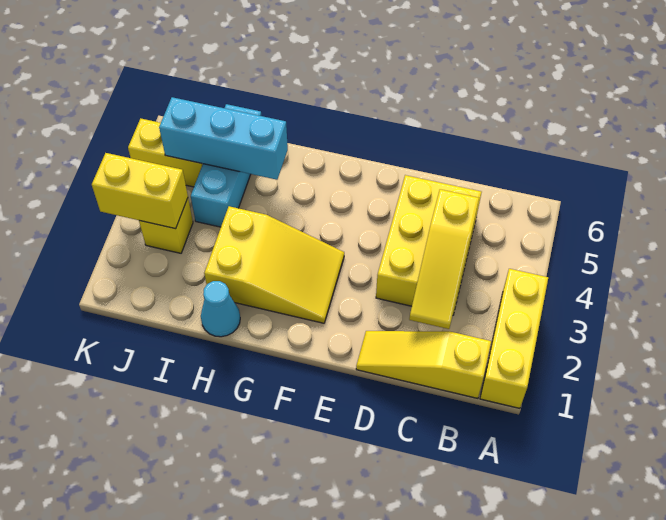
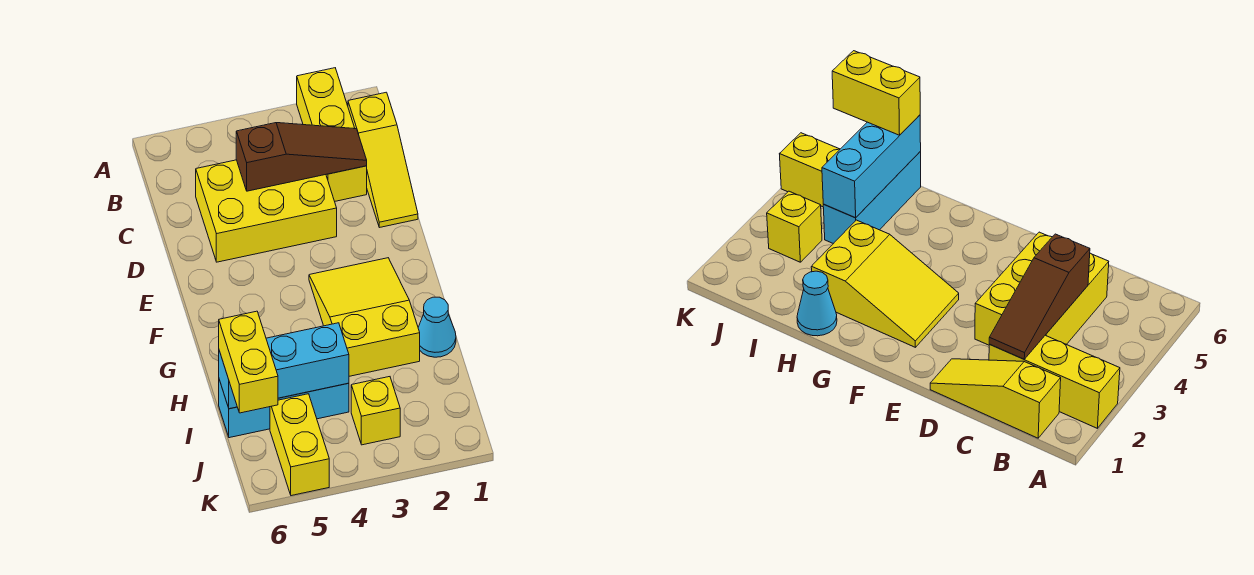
yellow brick A1:A3 level 1 -> yellow brick A2:C2 level 1
yellow slope C2:C4 level 2 top 4 -> brown slope C2:C4 level 2 top 4
cyan brick H5:J5 level 2 -> cyan brick I4:I6 level 2
yellow brick J3:K3 level 2 -> yellow brick I6:J6 level 3

